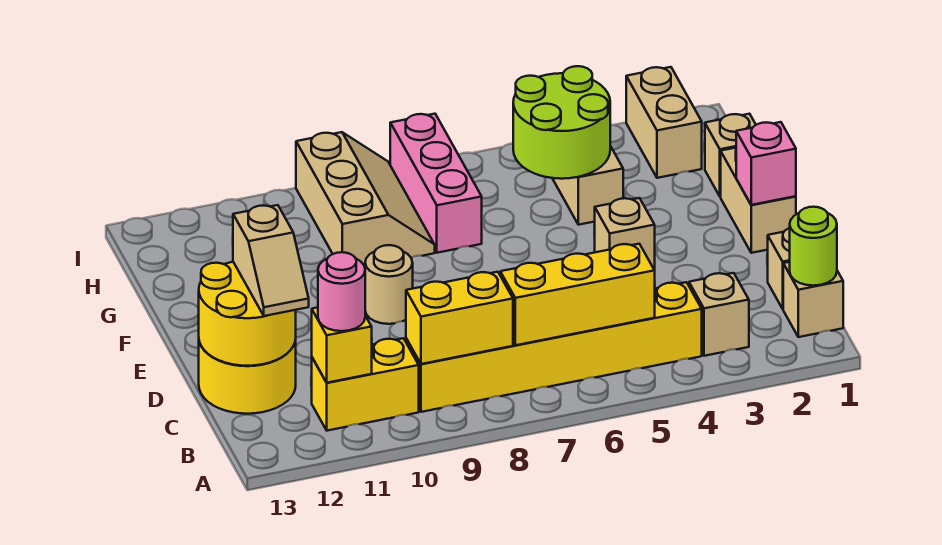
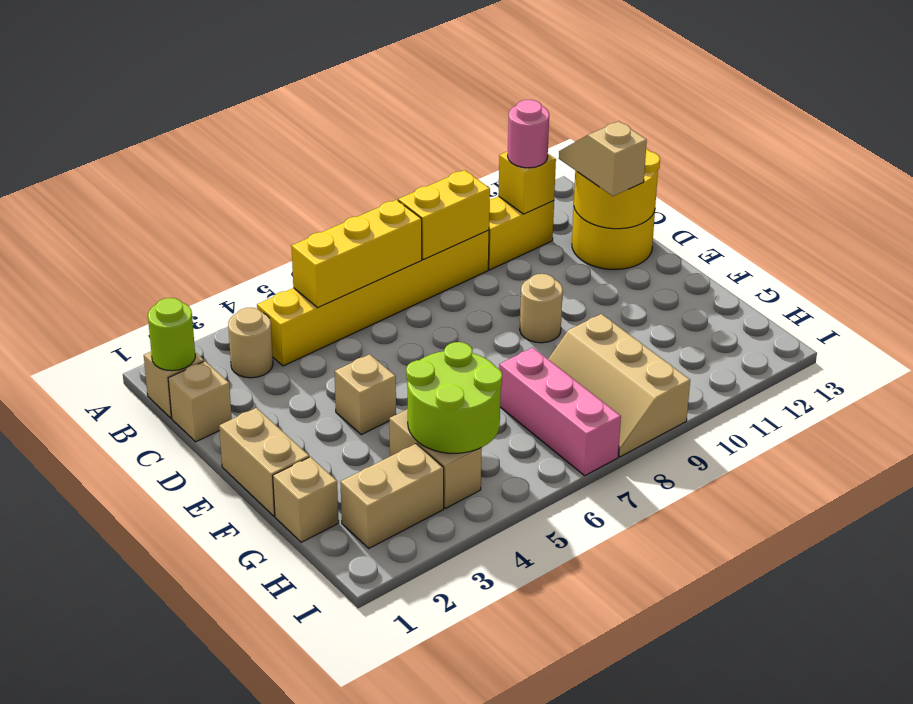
tan brick B3 level 1 -> tan round brick B3 level 1
pink brick E1 level 2 -> none
tan brick H2:I2 level 1 -> tan brick H2:H3 level 1

